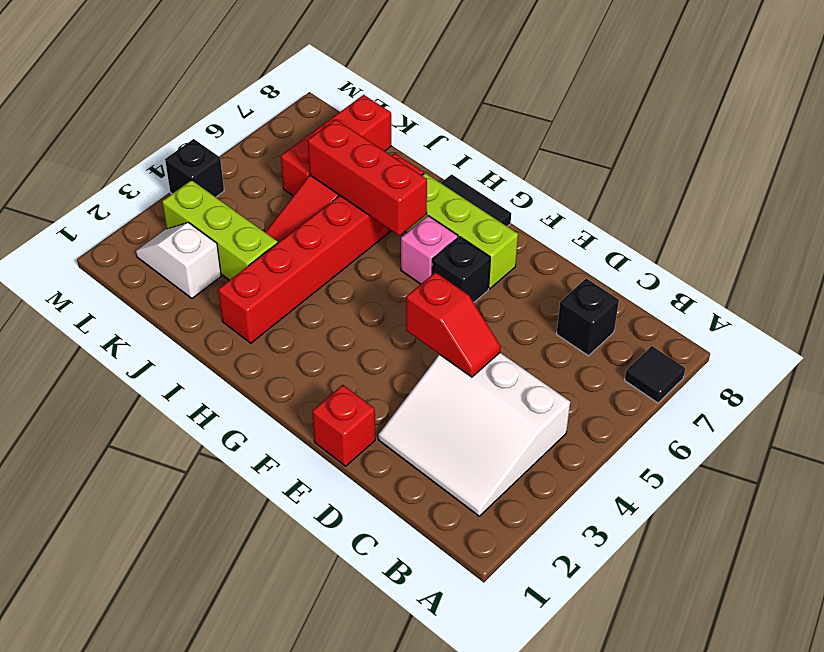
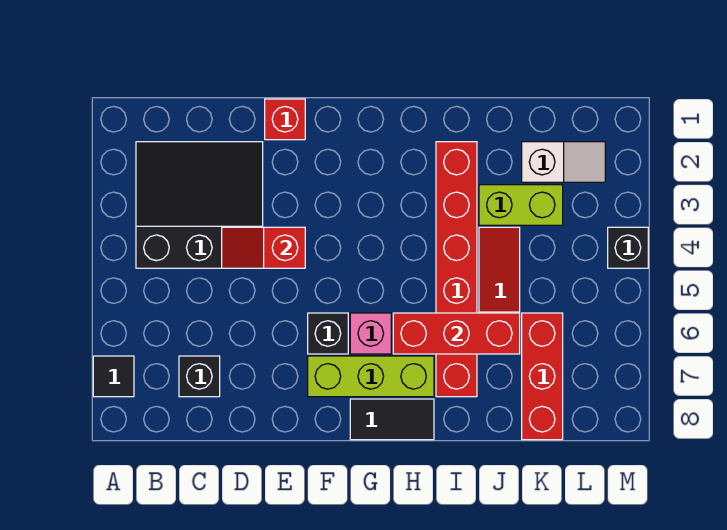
white slope B2:D4 level 1 top 4 -> black slope B2:D4 level 1 top 4
lime brick J3:L3 level 1 -> lime brick J3:K3 level 1

